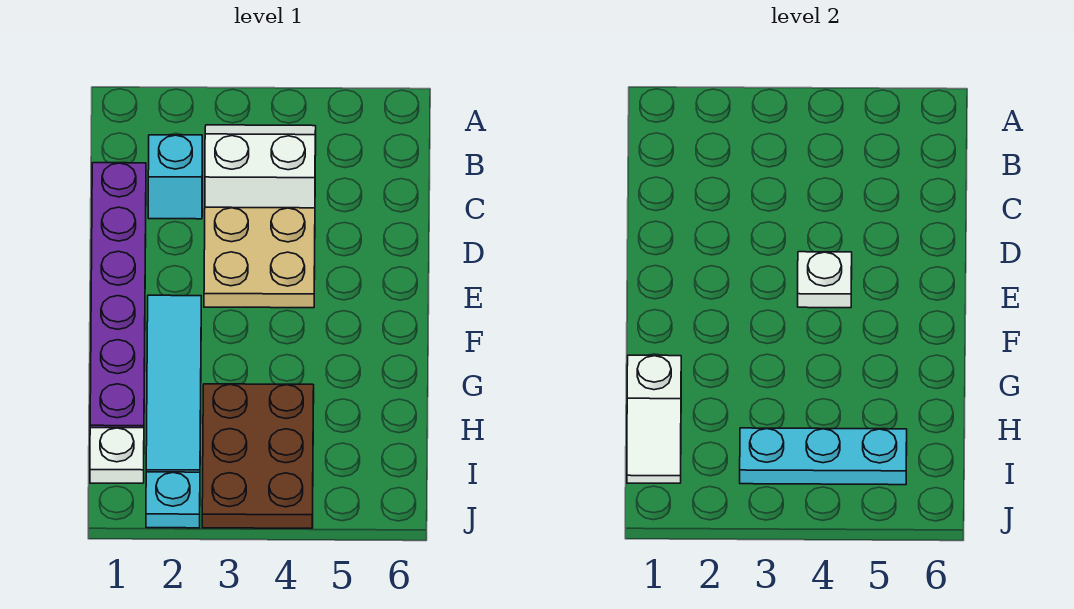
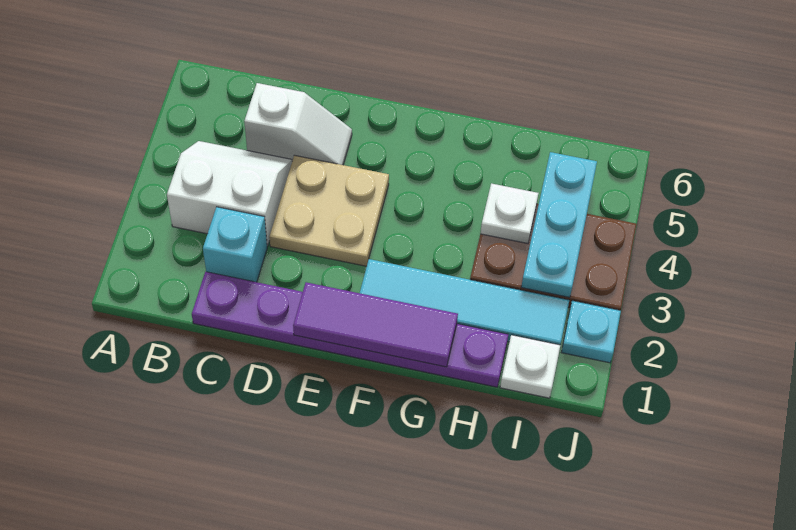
white slope B3:C4 level 1 top C -> white slope B3:C4 level 1 top 3
none -> purple tile E1:G1 level 2
white plate E4 level 2 -> white plate H4 level 2
white slope H1:I1 level 2 top H -> white slope C5:D5 level 1 top C

